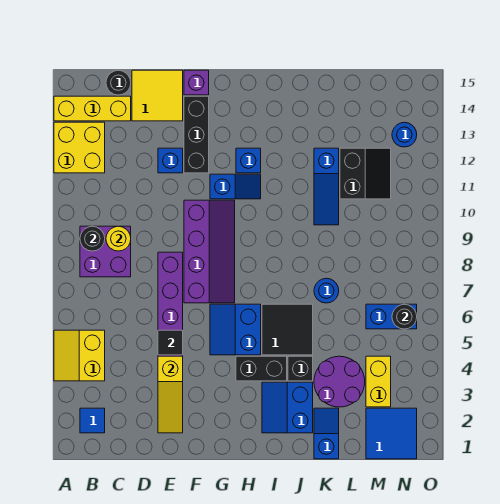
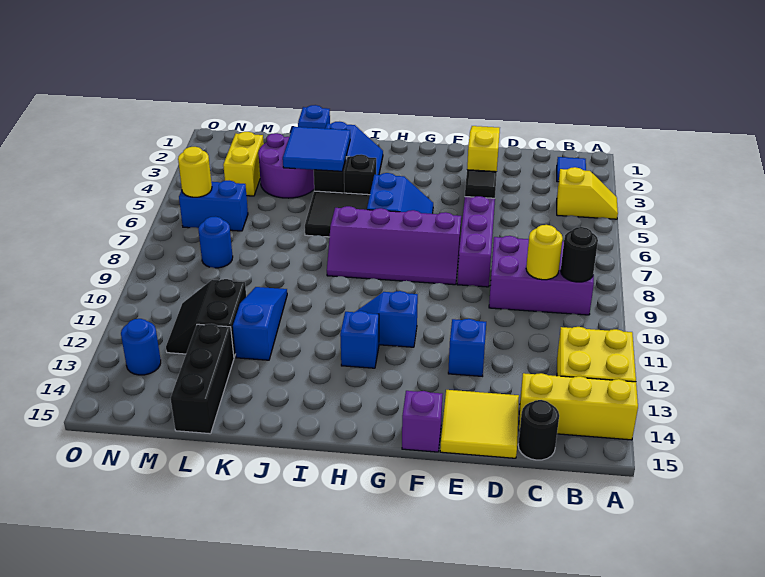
yellow slope A4:B5 level 1 top B -> yellow slope A4:B4 level 1 top B
purple brick B8:C9 level 1 -> purple brick B8:D9 level 1
purple slope F7:G10 level 1 top F -> purple slope F7:I8 level 1 top 7
black brick F12:F14 level 1 -> black brick L13:L15 level 1
black brick H4:I4 level 1 -> black brick I4 level 1
blue round brick K7 level 1 -> blue round brick M8 level 1
blue tile M1:N2 level 1 -> blue tile J3:K4 level 2
black round brick N6 level 2 -> yellow round brick N6 level 2

